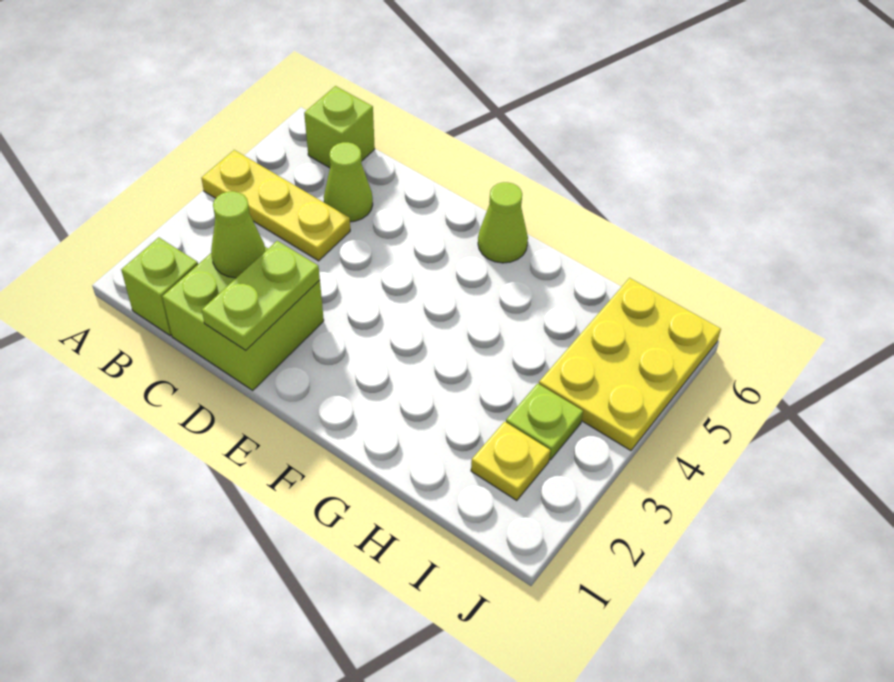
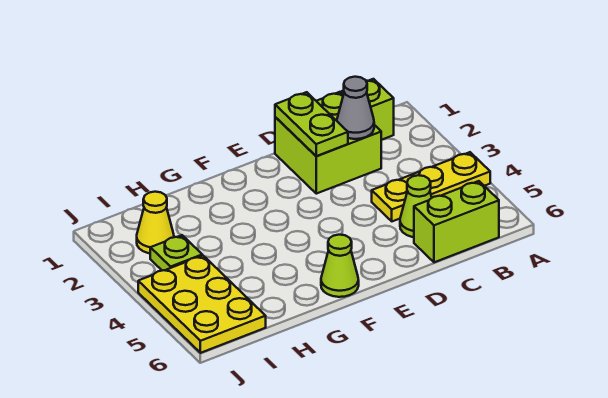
lime brick B6 level 1 -> lime brick B6:C6 level 1
lime cone C2 level 2 -> grey cone C2 level 2
yellow plate I2 level 1 -> yellow cone I2 level 1

